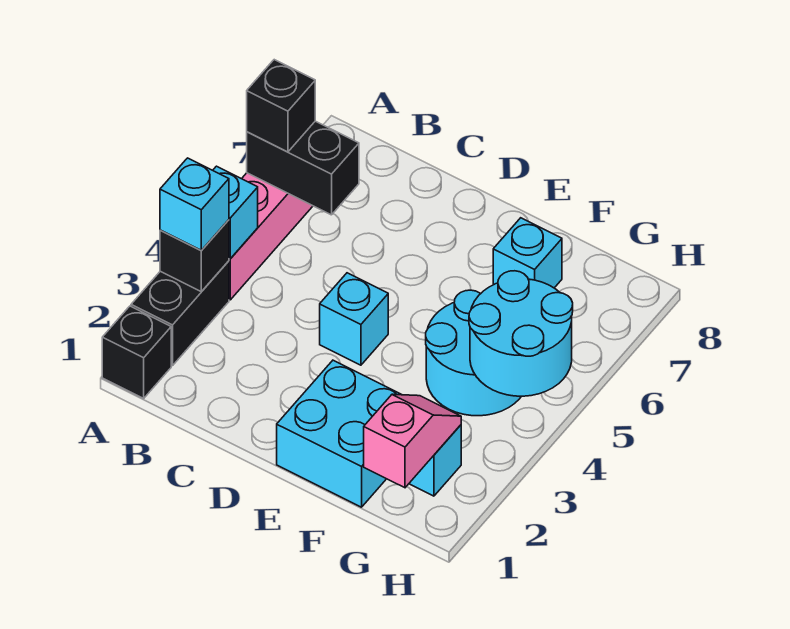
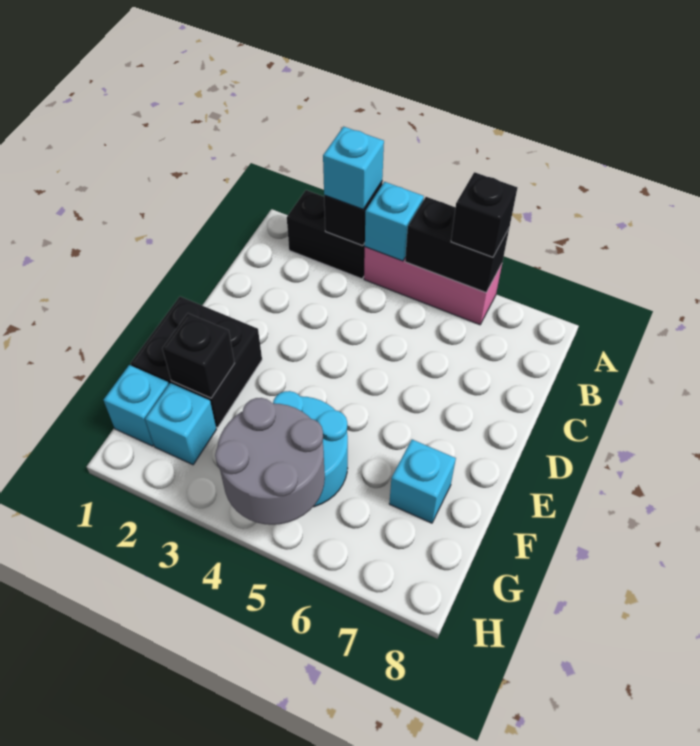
black brick A1 level 1 -> black brick F2 level 2
black brick A6:B6 level 2 -> black brick A5:A6 level 2
cyan brick D4 level 1 -> cyan brick G1 level 1
cyan brick E1:F2 level 1 -> black brick E1:F2 level 1
pink slope G1:G2 level 2 top 1 -> none
cyan round brick G4:H5 level 2 -> grey round brick G4:H5 level 2

